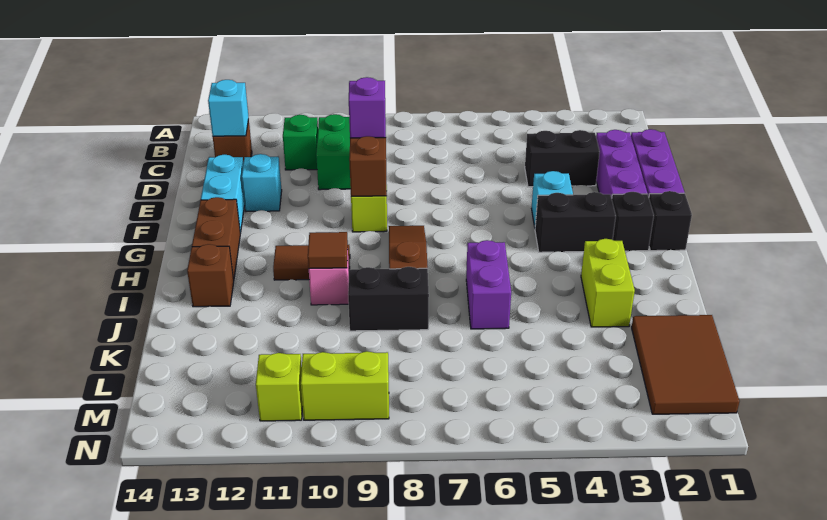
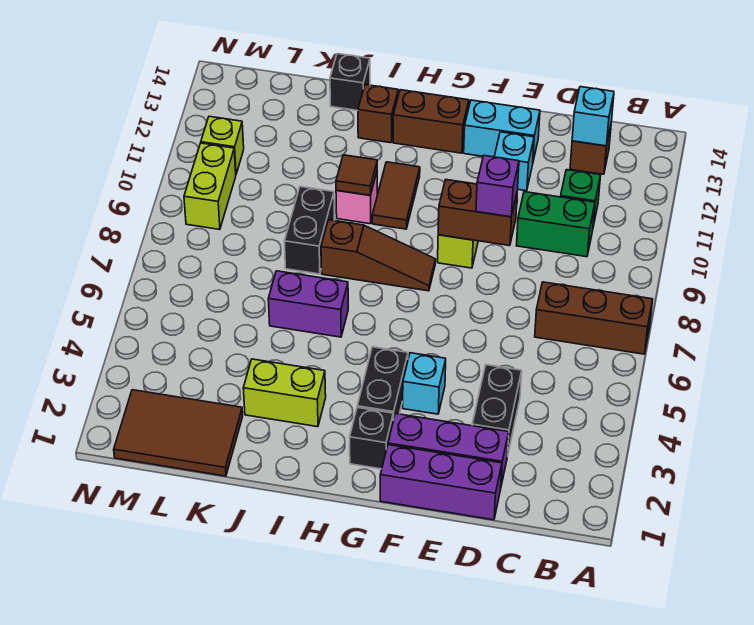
none -> brown brick A7:C7 level 1
black brick G1 level 1 -> black brick J14 level 1

